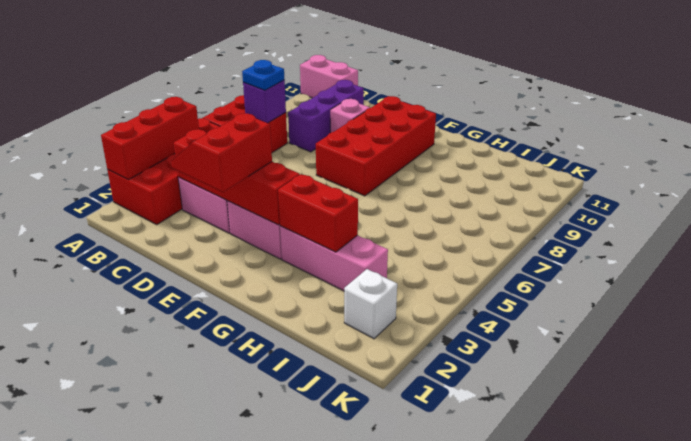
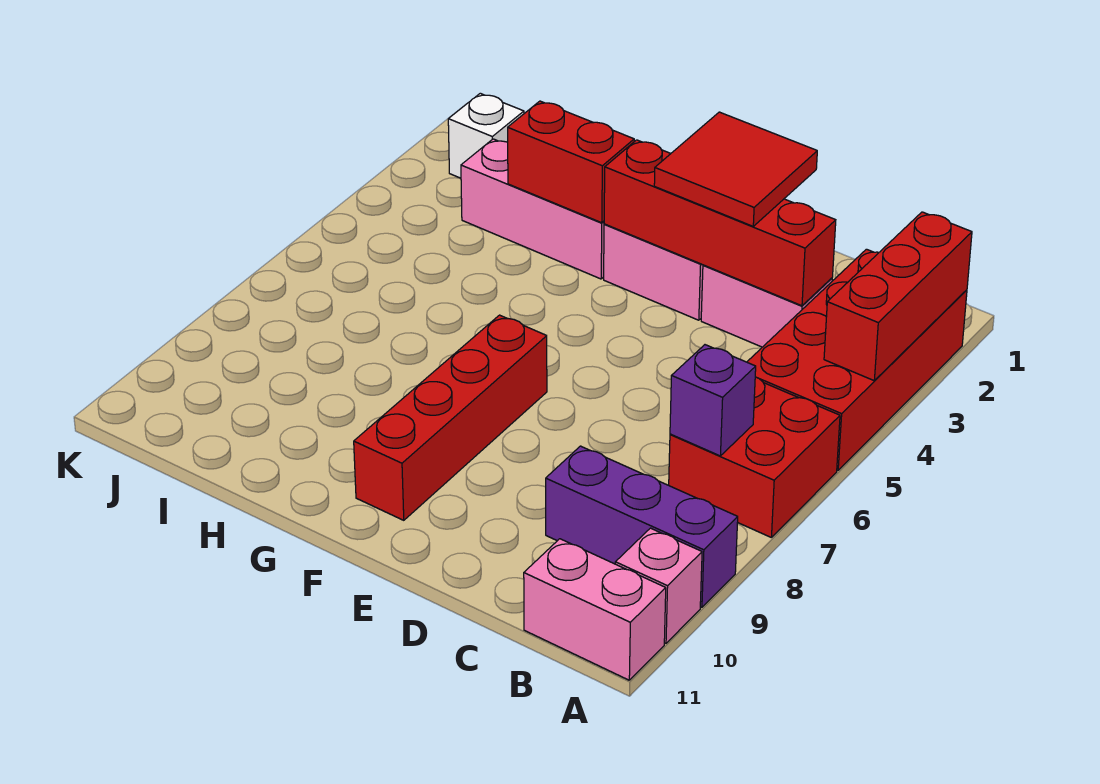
blue plate B7 level 3 -> none
purple brick C8:C10 level 1 -> purple brick A9:C9 level 1
red slope D2:E3 level 3 top E -> red tile D2:E3 level 3
pink brick D9 level 1 -> pink brick A10 level 1
red brick E7:F10 level 1 -> red brick F7:F10 level 1

